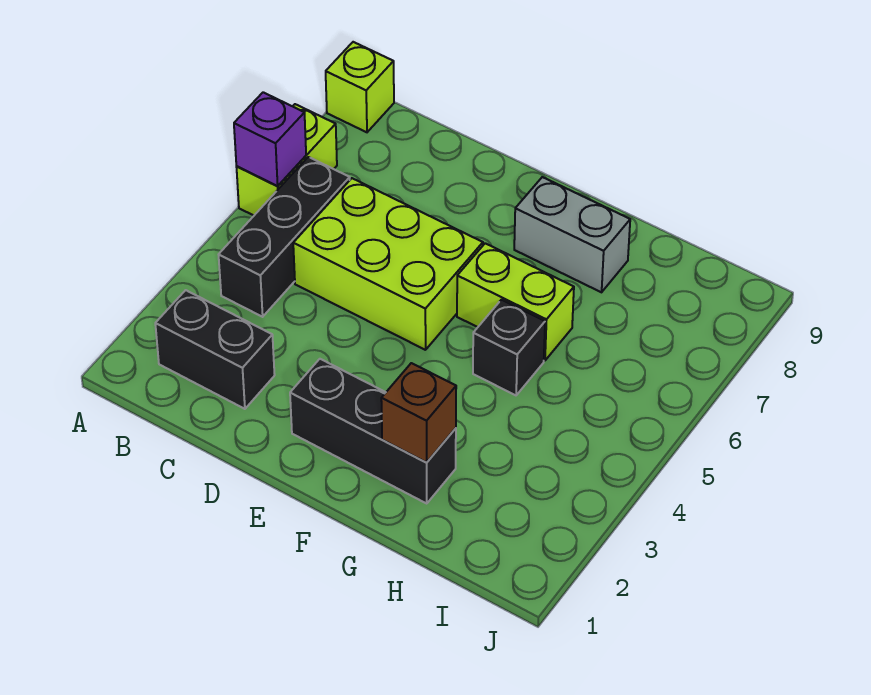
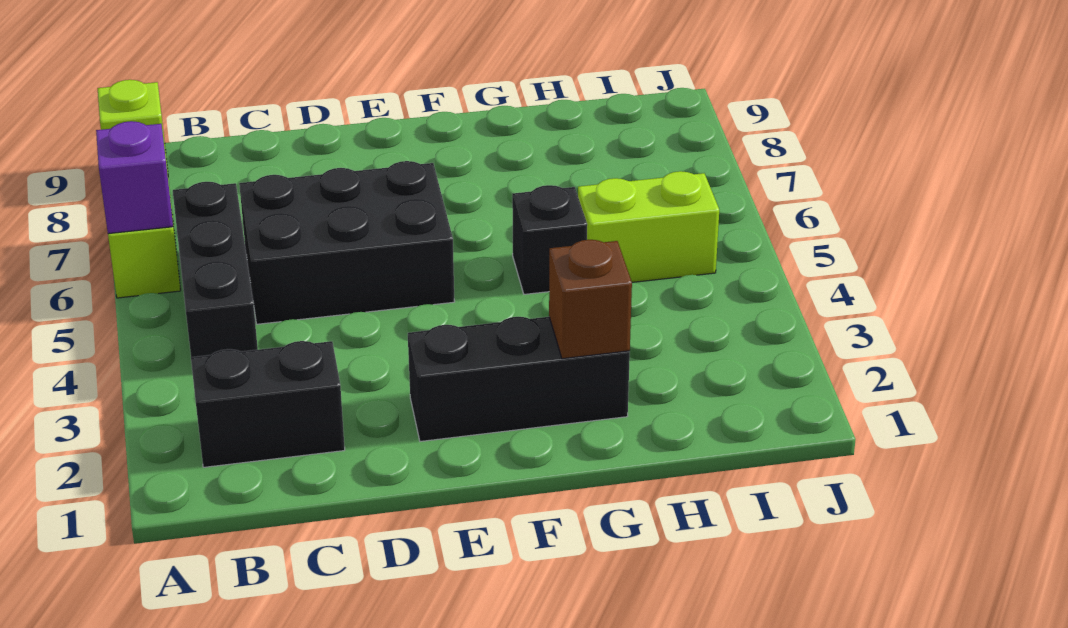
lime brick C5:E6 level 1 -> black brick C5:E6 level 1
lime brick F6:G6 level 1 -> lime brick H5:I5 level 1
grey brick F8:G8 level 1 -> none

